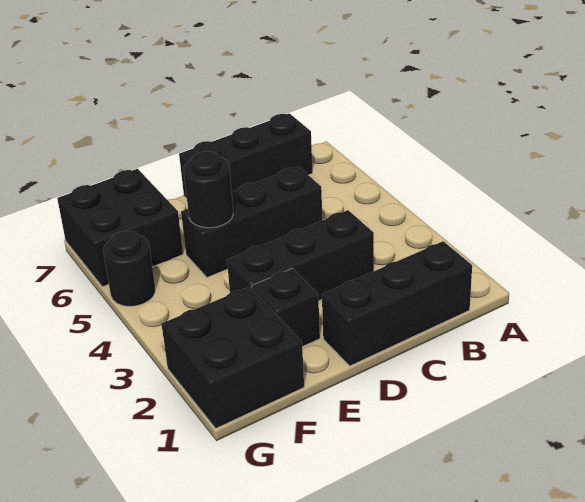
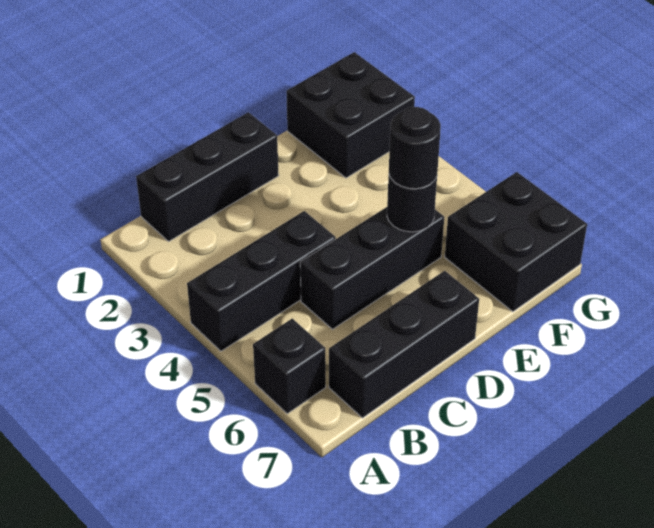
black brick C3:E3 level 1 -> black brick A4:C4 level 1
black brick E2 level 1 -> black brick A6 level 1
black round brick G5 level 1 -> black round brick E5 level 3

